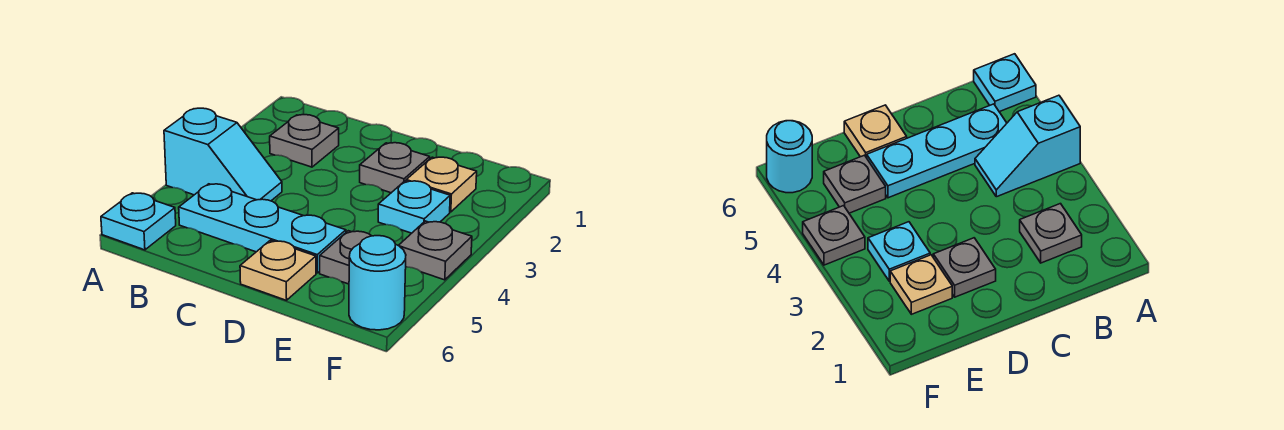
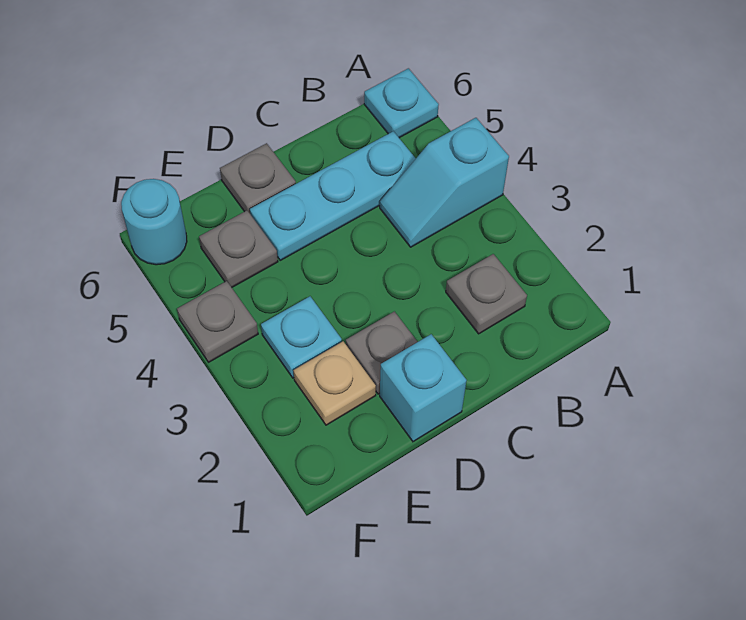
none -> cyan brick D1 level 1
tan plate D6 level 1 -> grey plate D6 level 1

